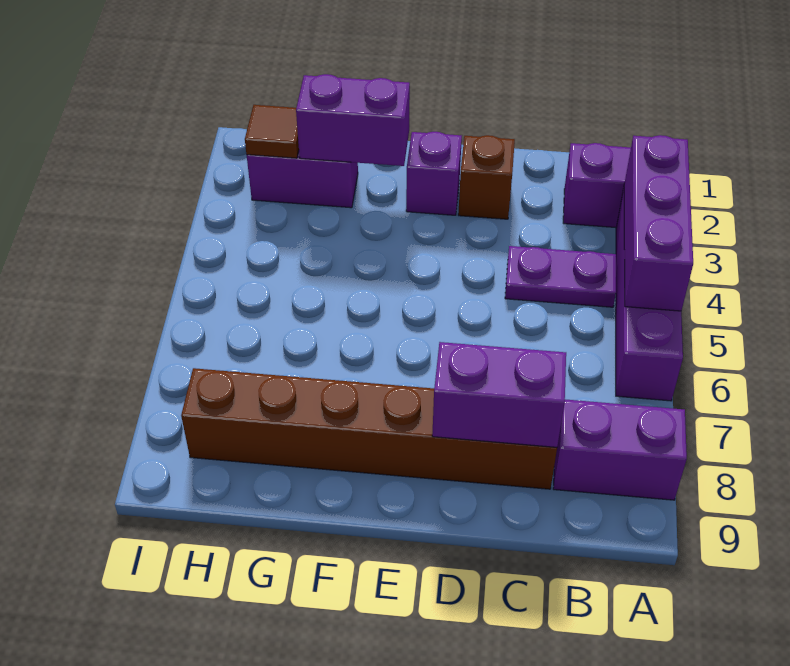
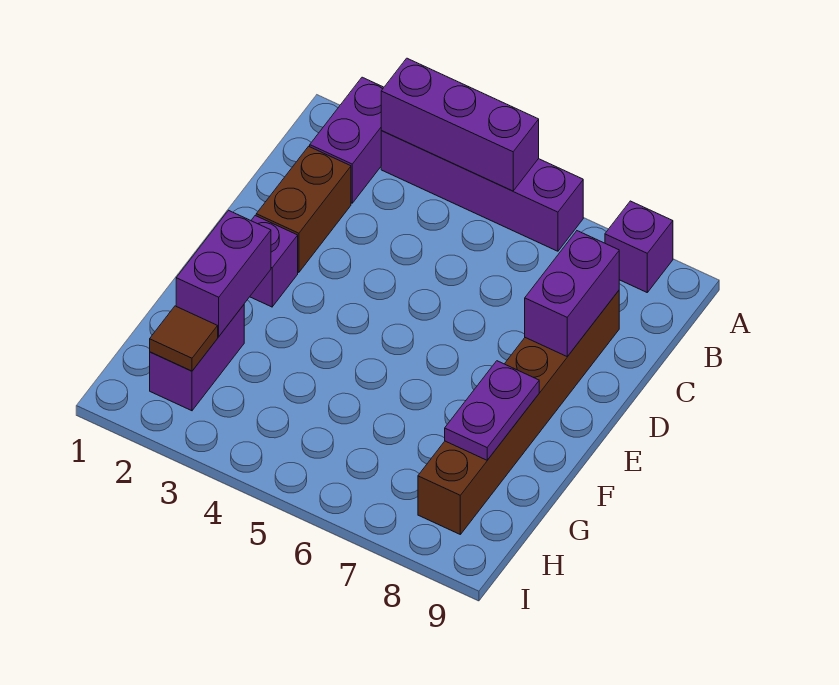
purple brick A8:B8 level 1 -> purple brick A8 level 1
purple plate B4:C4 level 1 -> purple plate F8:G8 level 2
brown brick D2 level 1 -> brown brick C2:D2 level 1

